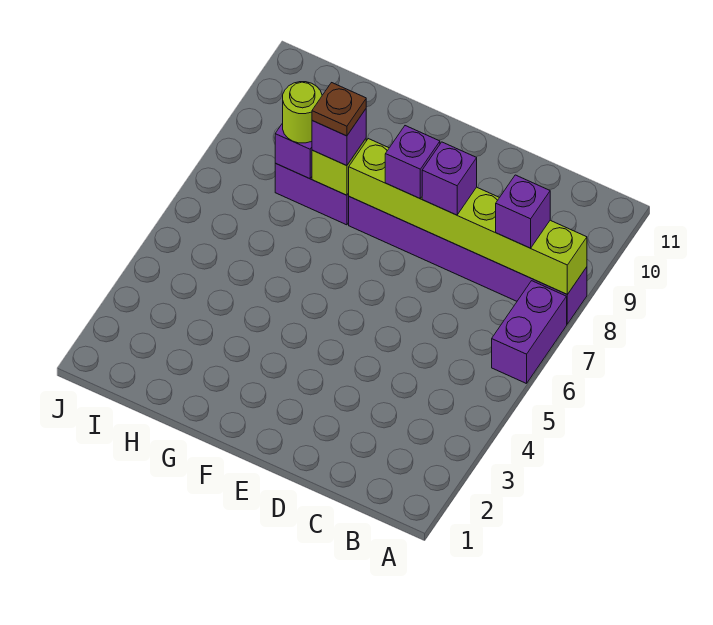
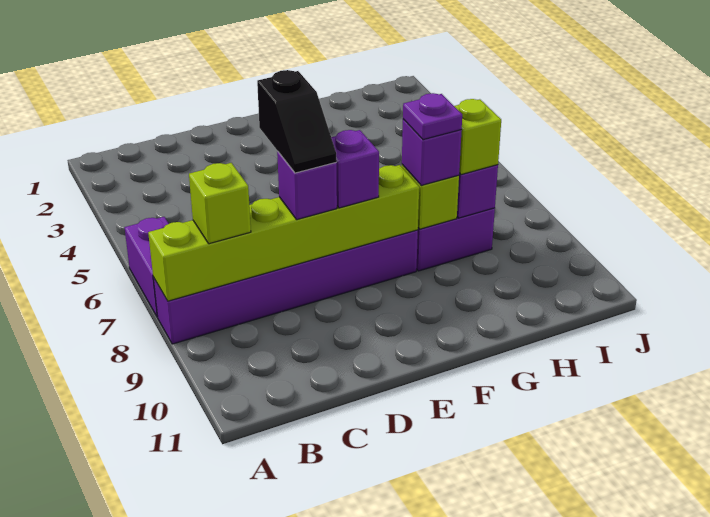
purple brick B8 level 3 -> lime brick B8 level 3
none -> black slope D7:D8 level 4 top 7
brown plate G8 level 4 -> purple plate G8 level 4
lime round brick H8 level 3 -> lime brick H8 level 3

